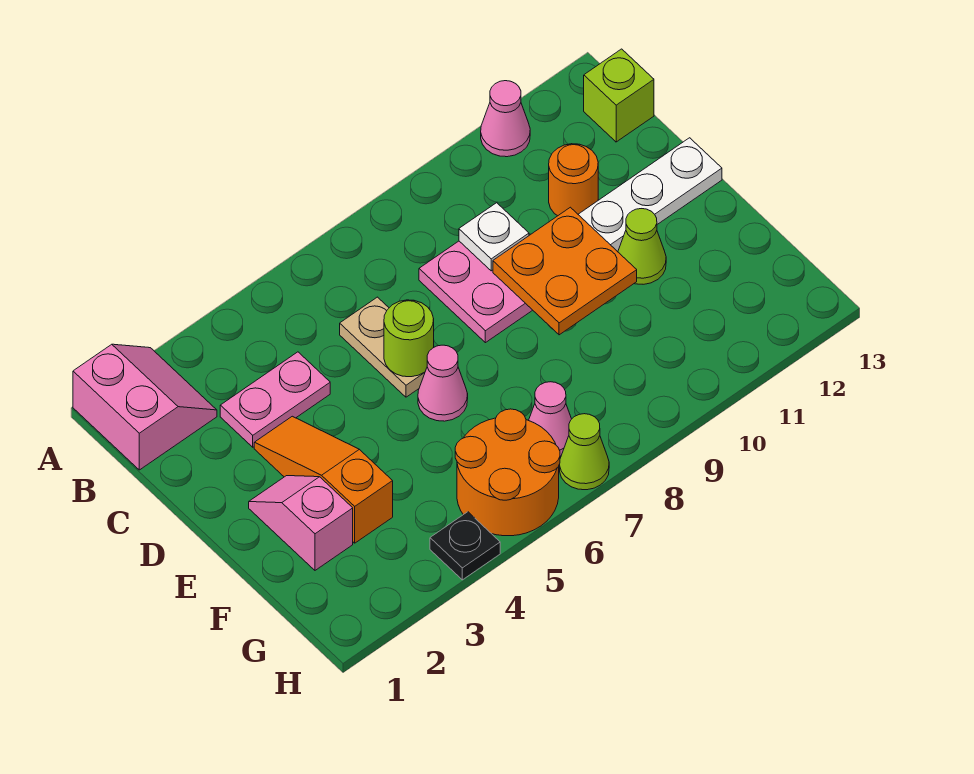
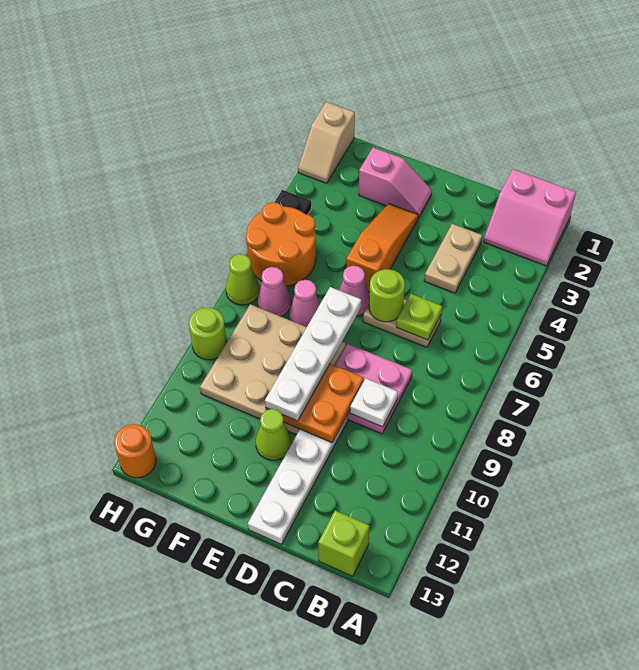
pink cone A11 level 1 -> pink cone F7 level 1
pink plate C3:C4 level 1 -> tan plate C3:C4 level 1
none -> lime plate C6 level 2
orange round brick C11 level 1 -> orange round brick H13 level 1
orange slope D3:F3 level 1 top F -> orange slope E3:E5 level 1 top 5
none -> white plate E7:E10 level 3
none -> tan plate E8:G10 level 1
none -> tan slope H1:H2 level 1 top 1
none -> lime round brick H9 level 1

